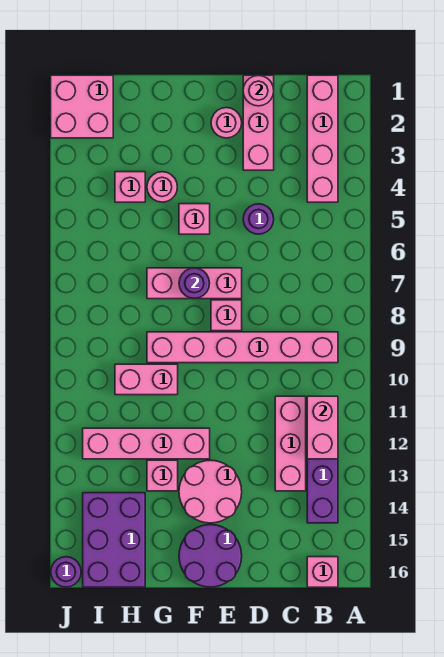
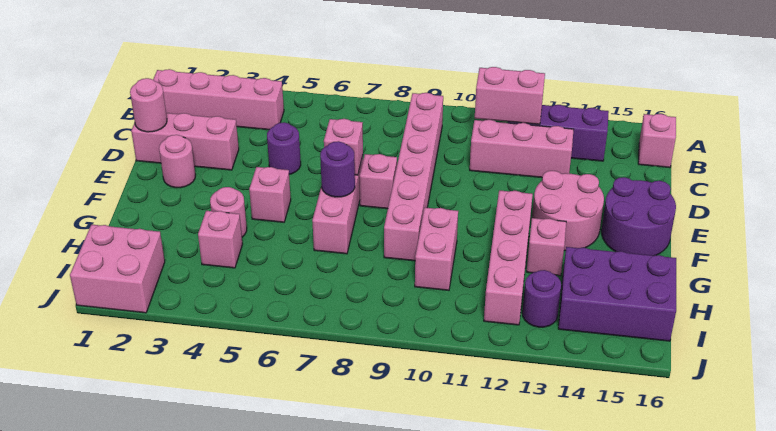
none -> pink brick E7 level 2
purple round brick J16 level 1 -> purple round brick I13 level 1

